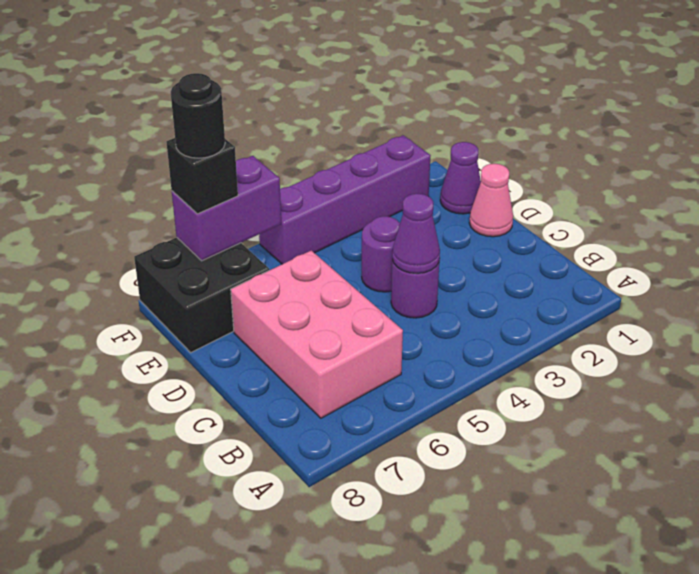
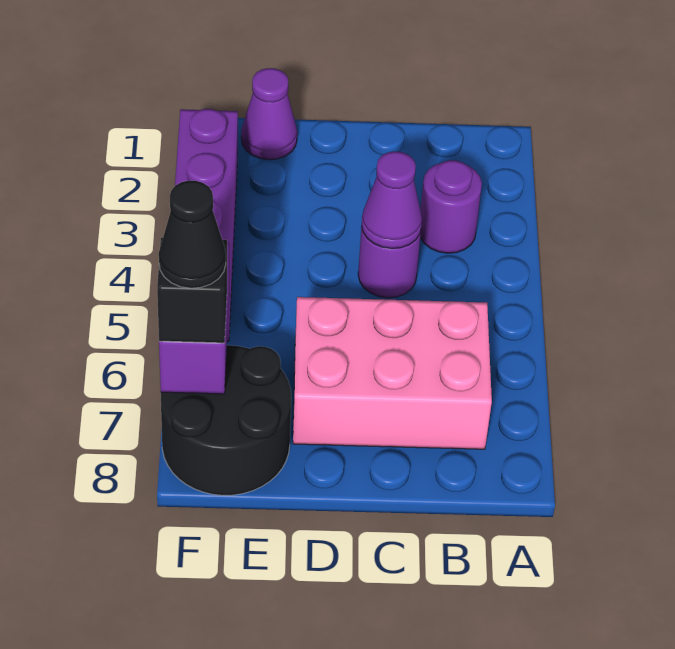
pink cone D1 level 1 -> none
purple round brick D4 level 1 -> purple round brick B3 level 1
black brick E7:F8 level 1 -> black round brick E7:F8 level 1
black round brick F7 level 4 -> black cone F7 level 4

